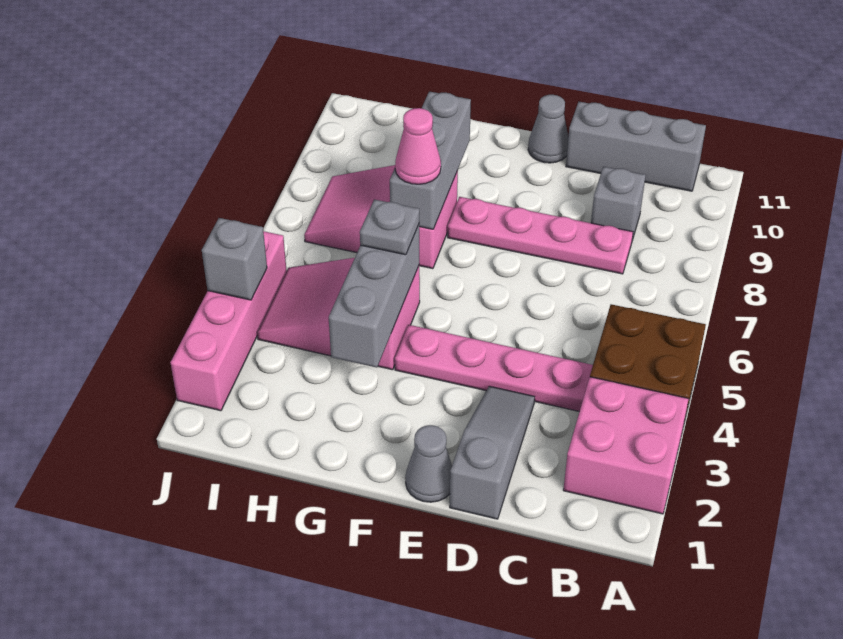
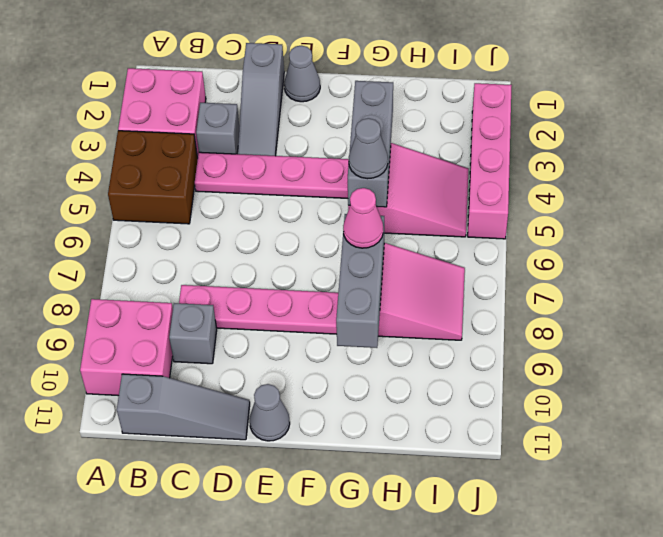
none -> pink brick A9:B10 level 1
grey brick B11:D11 level 1 -> grey slope B11:D11 level 1 top B
grey plate G5 level 3 -> grey cone G5 level 3
grey brick J4 level 2 -> grey brick C3 level 1

